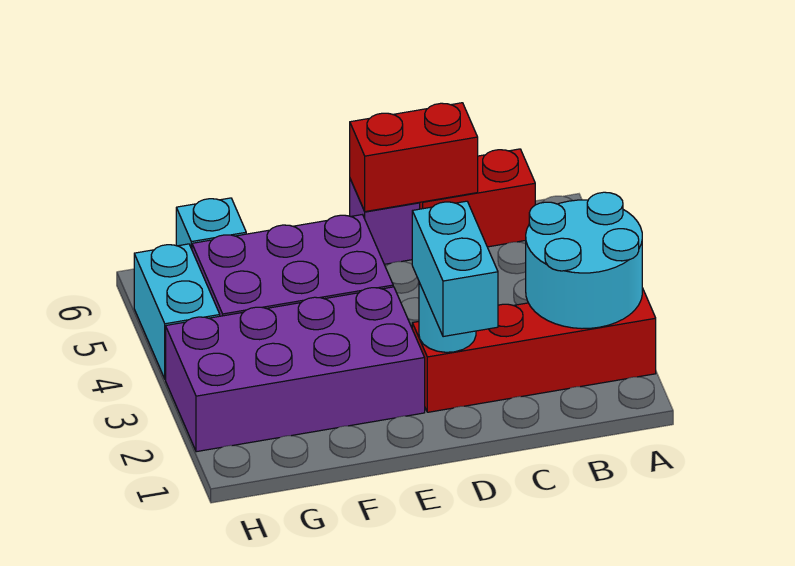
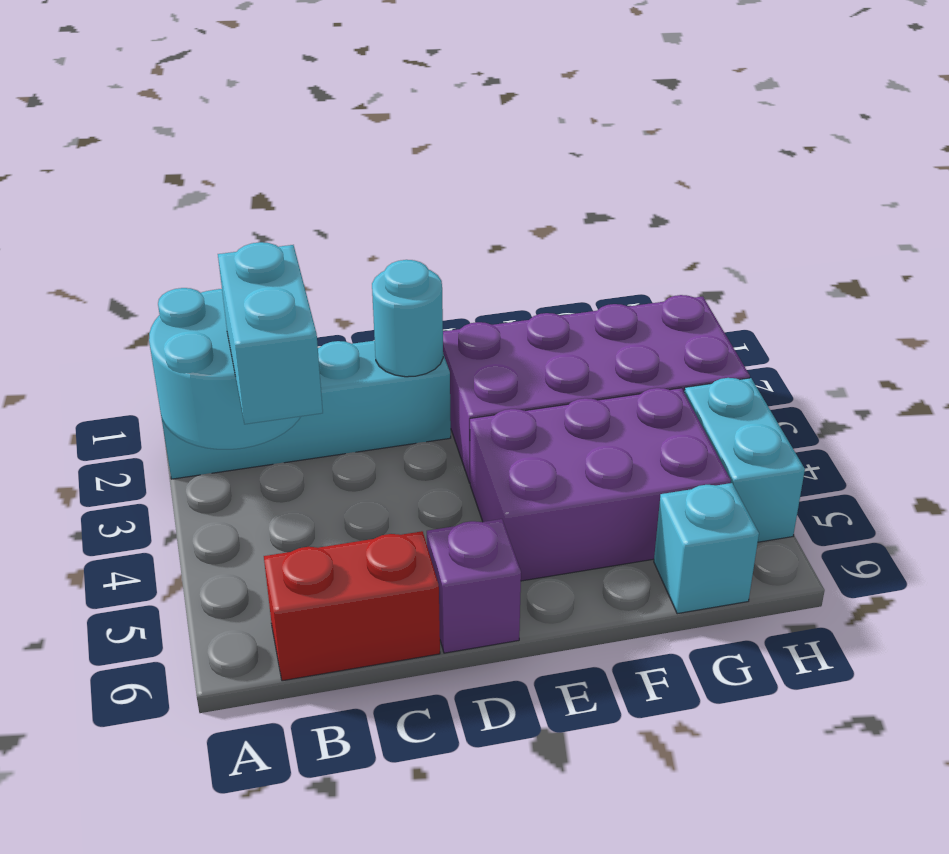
red brick A2:D2 level 1 -> cyan brick A2:D2 level 1
red brick C6:D6 level 2 -> none
cyan brick D1:D2 level 3 -> cyan brick B3:B4 level 3

